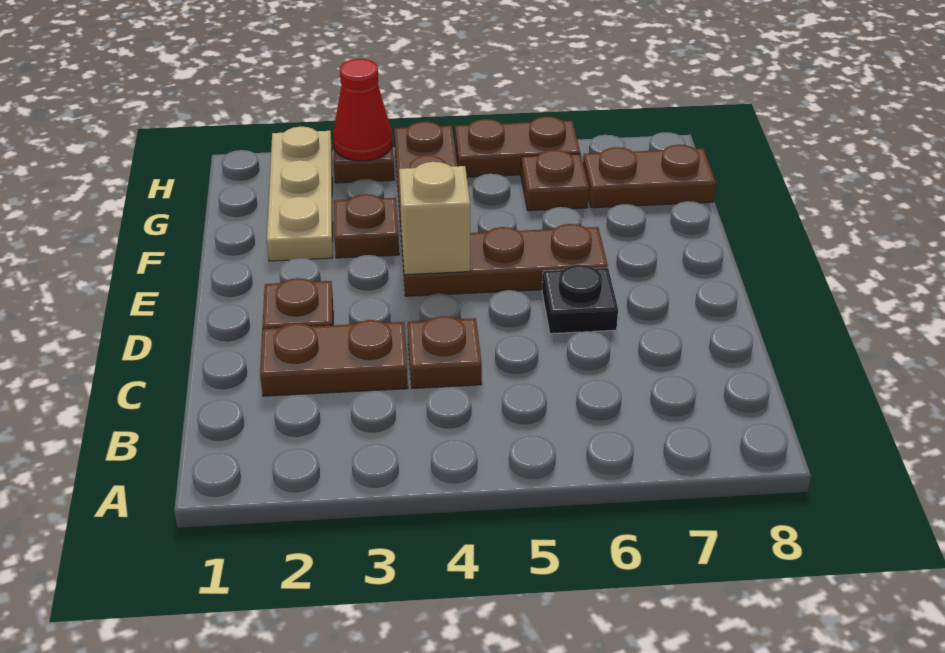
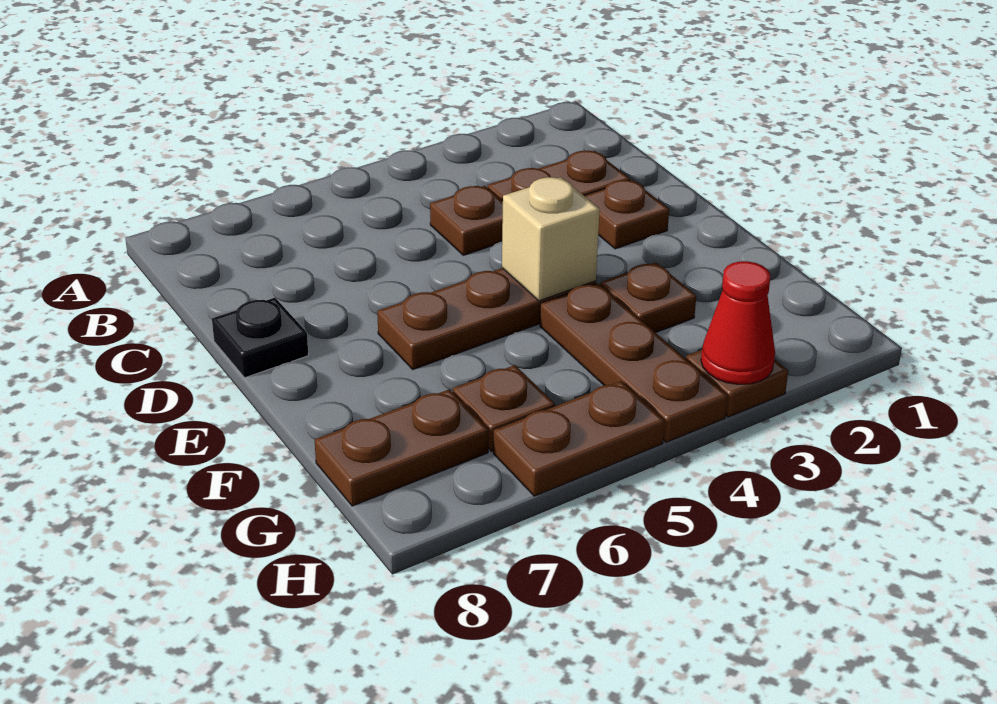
black plate D6 level 1 -> black plate D8 level 1
tan plate F2:H2 level 1 -> none

